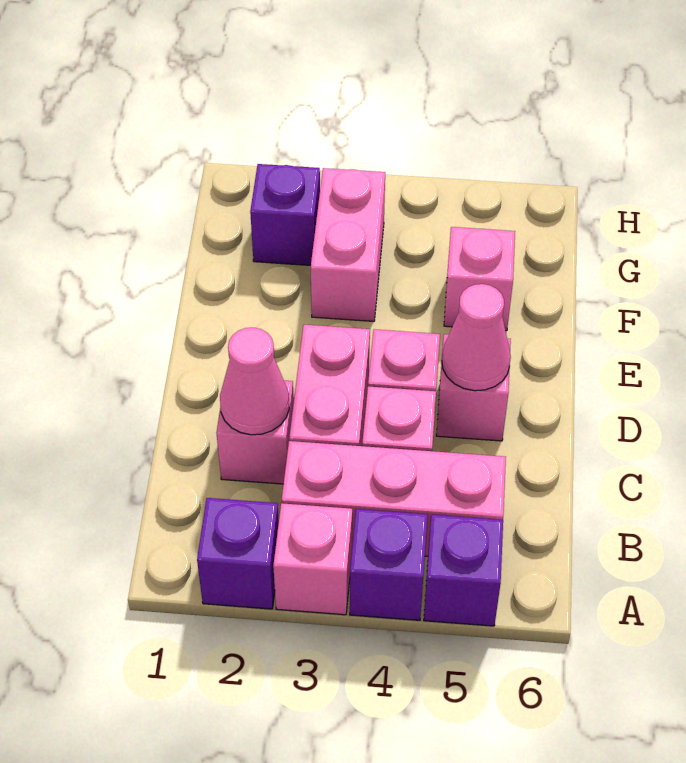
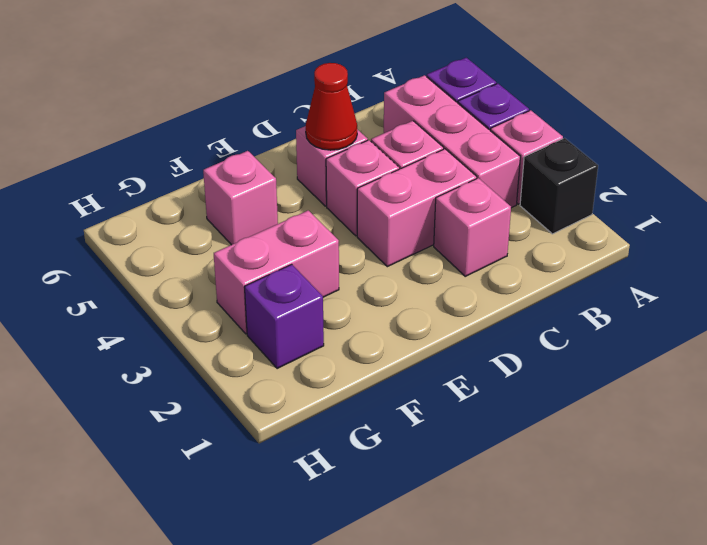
purple brick A2 level 1 -> black brick A2 level 1
pink cone C2 level 2 -> none
pink cone D5 level 2 -> red cone D5 level 2

